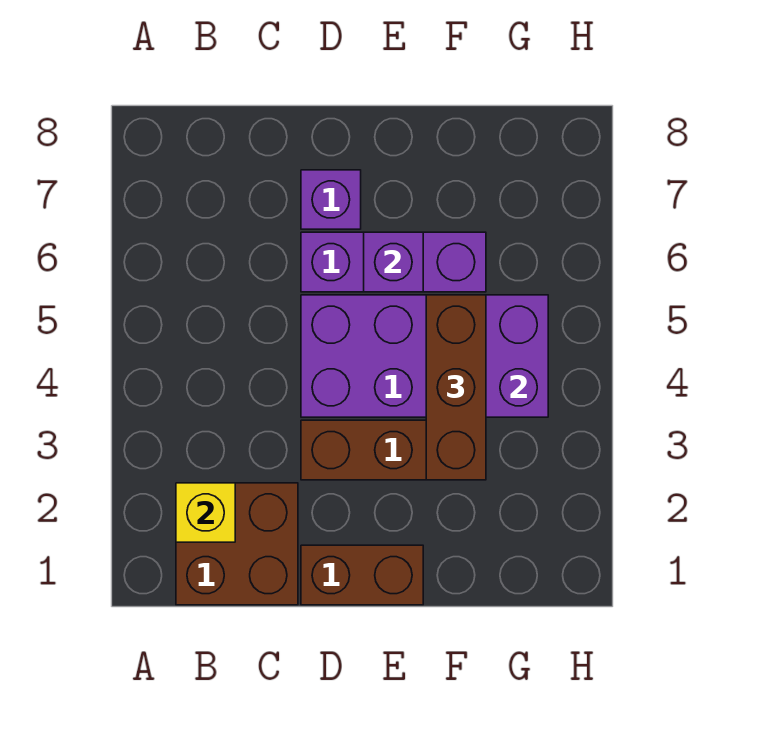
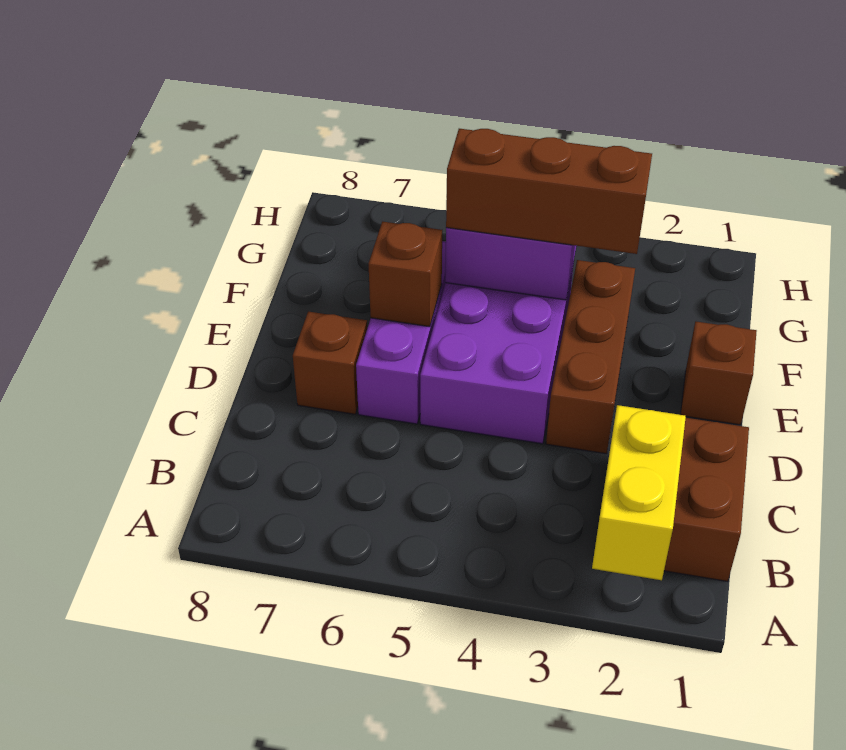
yellow brick B2 level 2 -> yellow brick A2:B2 level 2
brown brick D1:E1 level 1 -> brown brick E1 level 1
purple brick D7 level 1 -> brown brick D7 level 1
purple brick E6 level 2 -> brown brick E6 level 2

